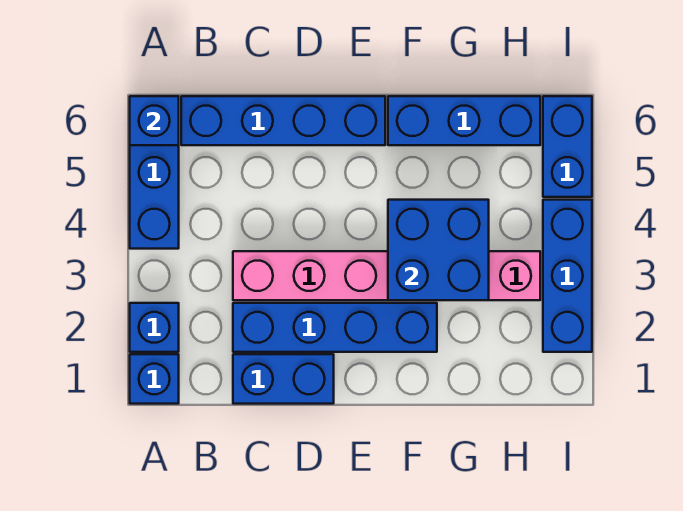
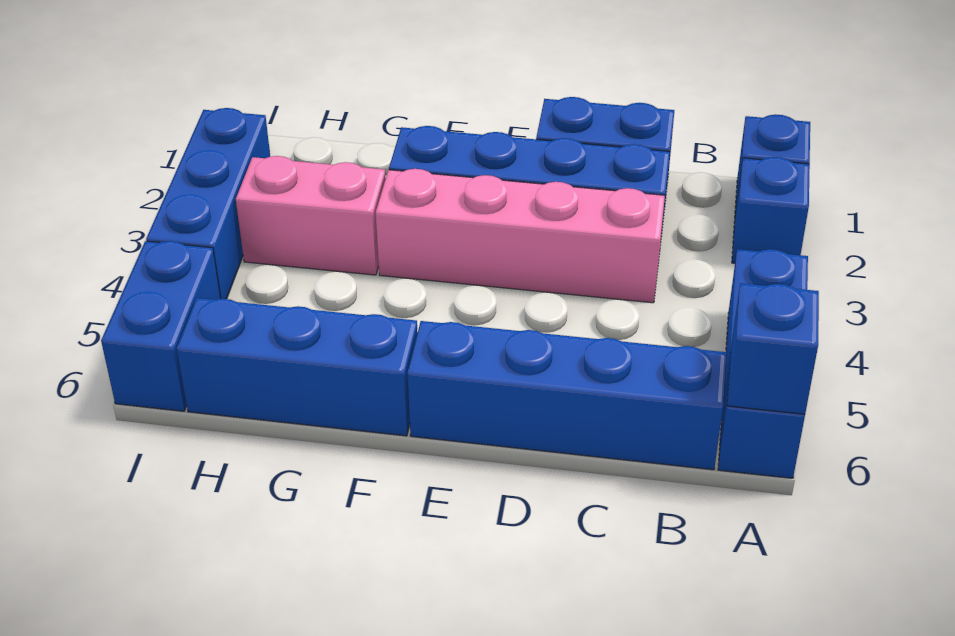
blue brick F3:G4 level 2 -> none

